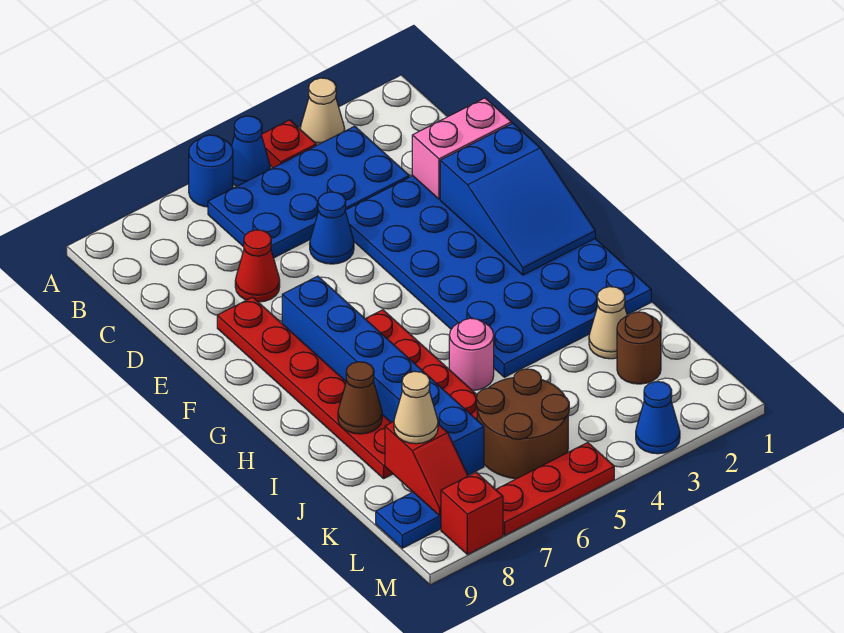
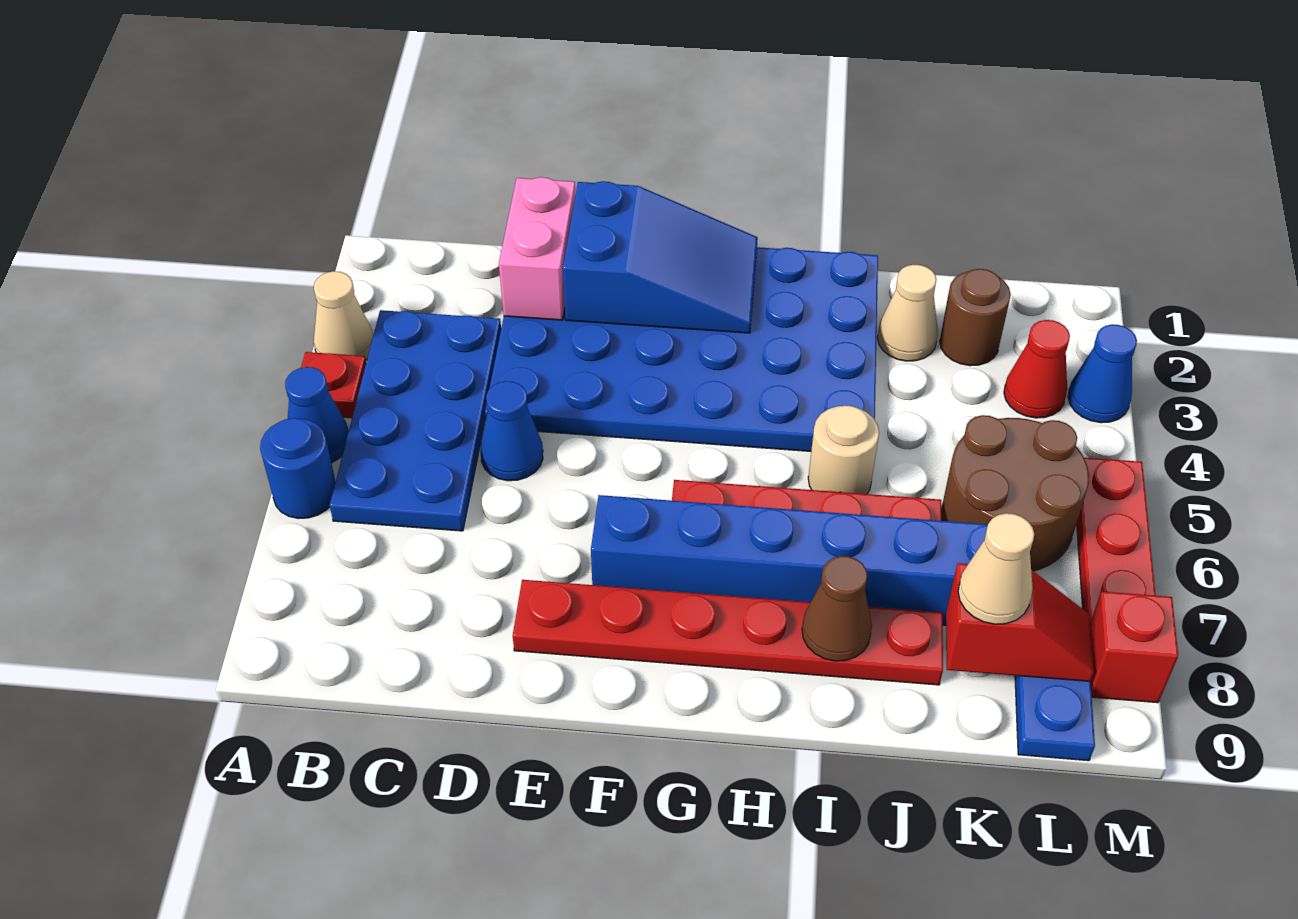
red cone D7 level 1 -> red cone L3 level 1
pink round brick I5 level 1 -> tan round brick I5 level 1

